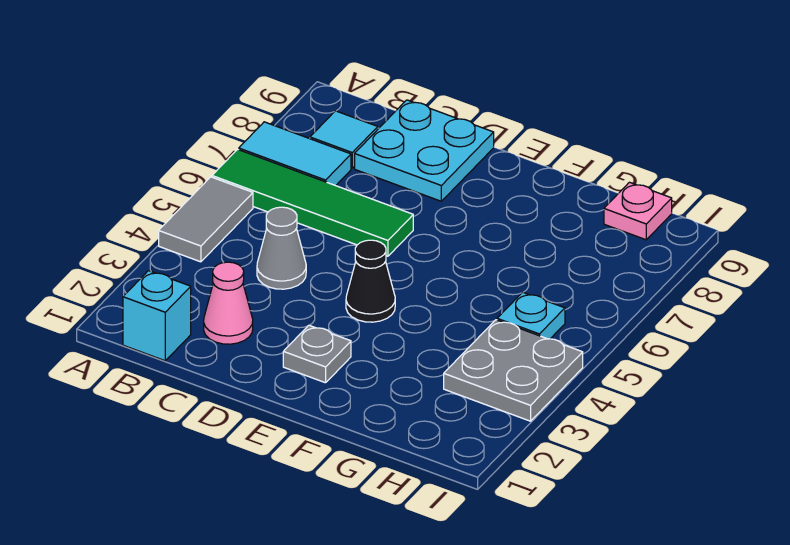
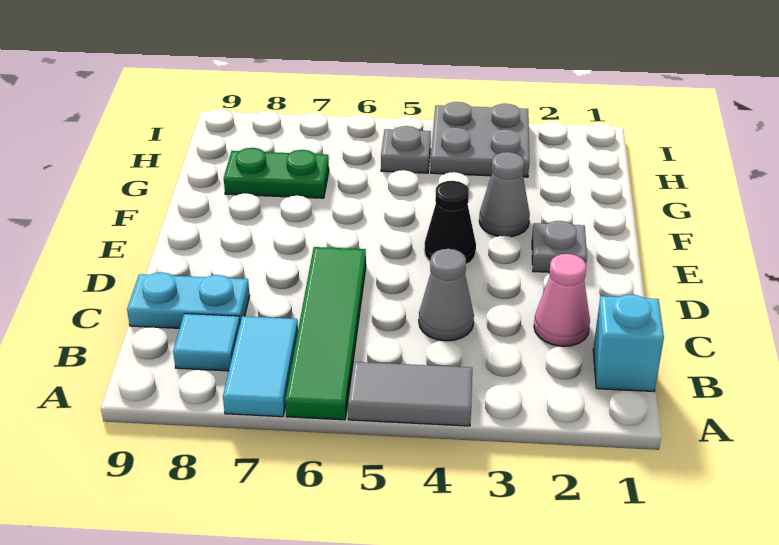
cyan plate C8:D9 level 1 -> cyan plate C8:C9 level 1
none -> grey cone F3 level 1
none -> green plate G7:G8 level 1
cyan plate H5 level 1 -> grey plate H5 level 1
pink plate H9 level 1 -> none

